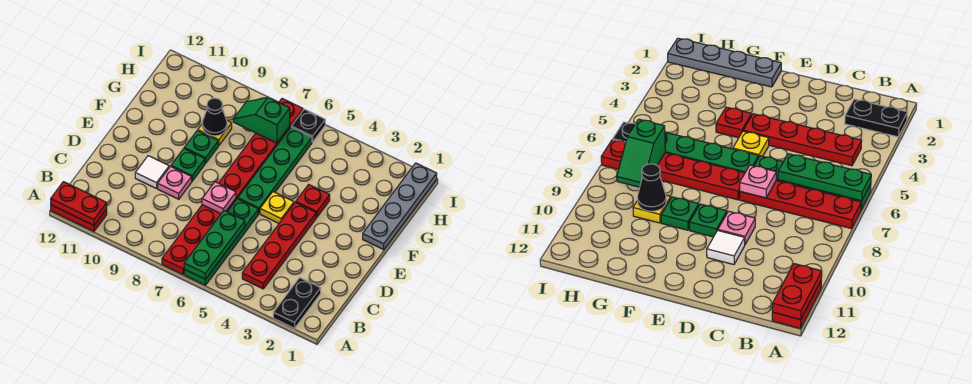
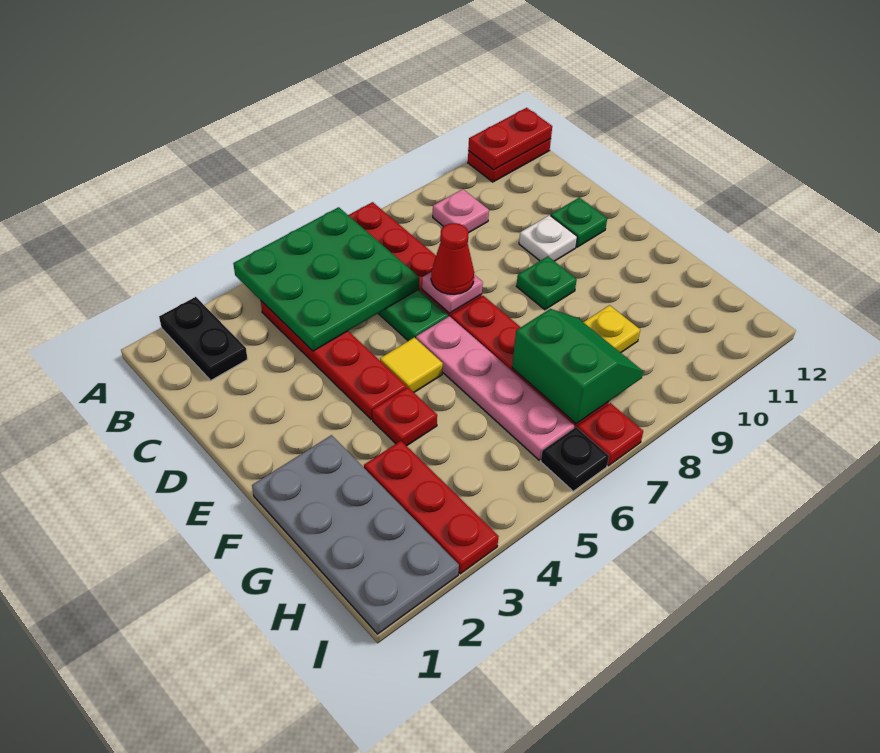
green plate A6:C6 level 2 -> green plate A4:C6 level 2
none -> red cone D7 level 3
pink plate D9 level 1 -> pink plate B9 level 1
white tile D10 level 1 -> white plate D10 level 1
yellow plate E5 level 1 -> yellow tile E5 level 1
green plate E6:H6 level 1 -> pink plate E6:H6 level 1
grey plate F1:I1 level 1 -> grey plate F1:I2 level 1
green plate F9 level 1 -> green plate D11 level 1
none -> red plate G3:I3 level 1
black cone G9 level 2 -> none
green slope H7:H8 level 2 top 7 -> green slope G7:H8 level 2 top 7

